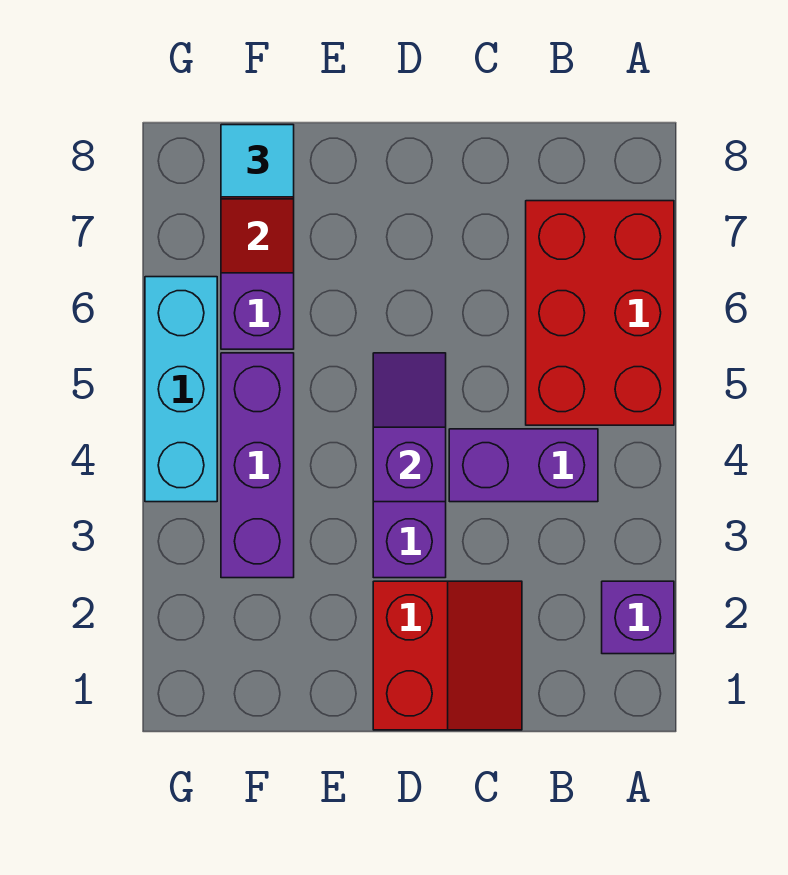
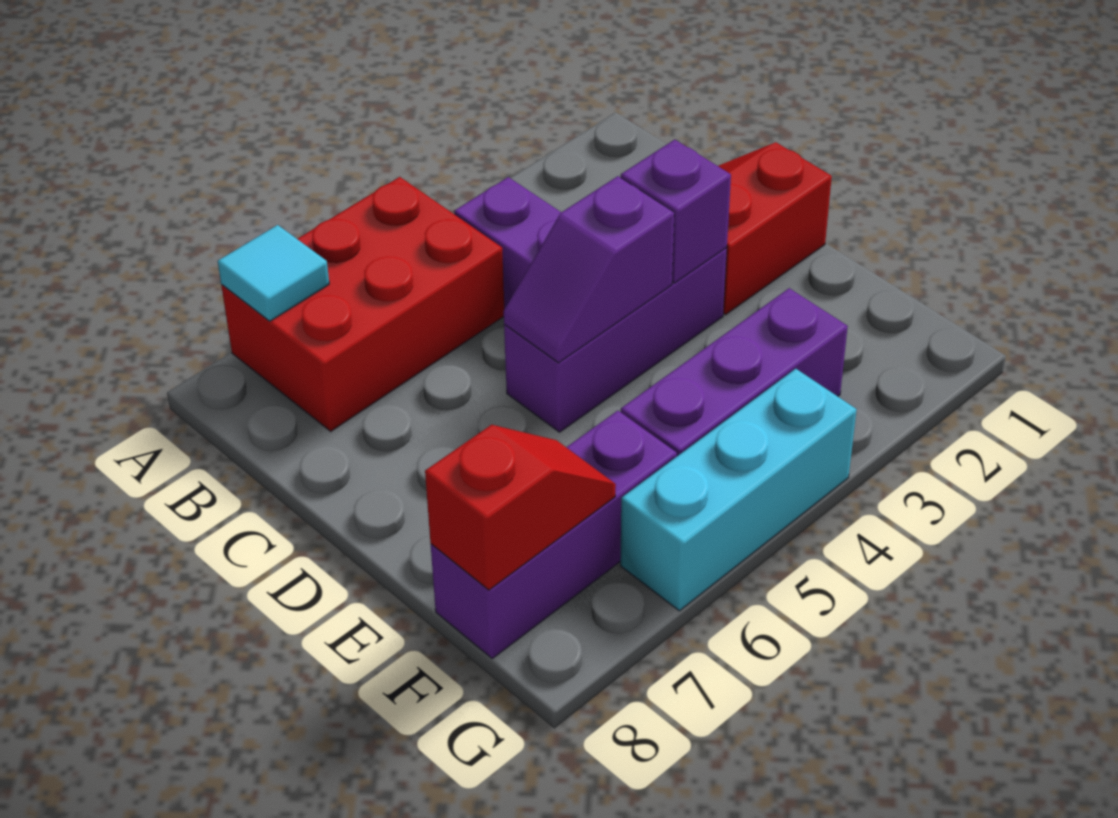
purple brick A2 level 1 -> purple brick D3 level 2
cyan tile F8 level 3 -> cyan tile A7 level 2

